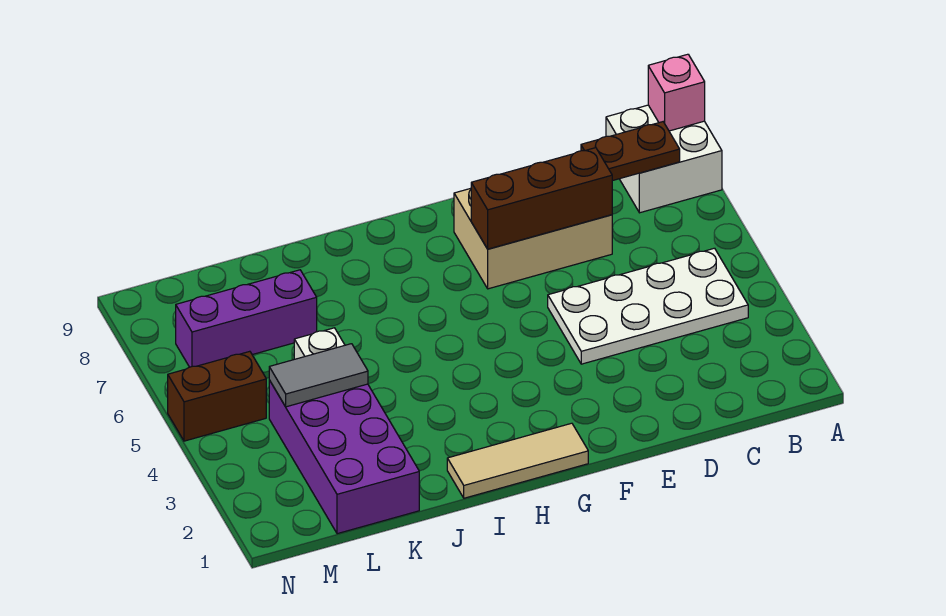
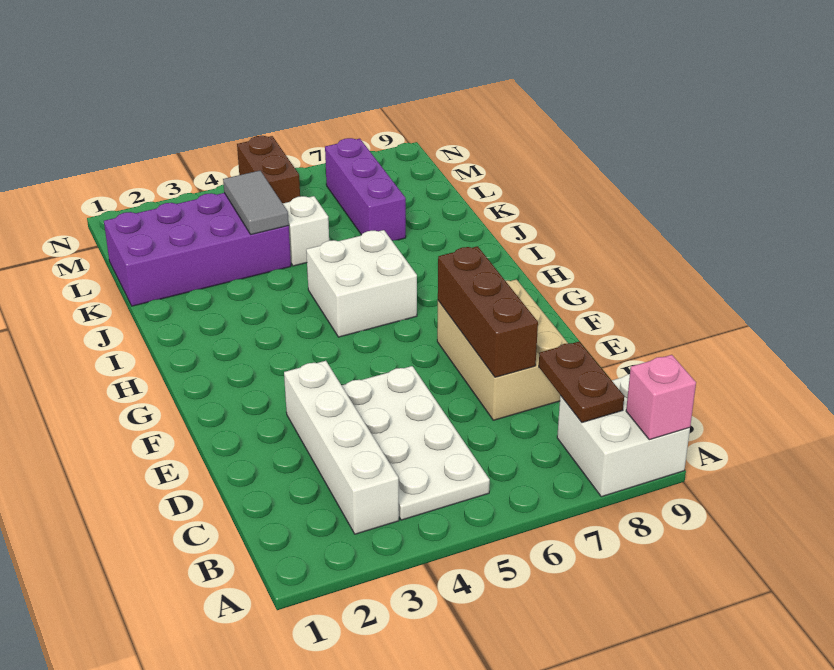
none -> white brick B3:E3 level 1
tan tile G1:I1 level 1 -> none
none -> white brick H5:I6 level 1

